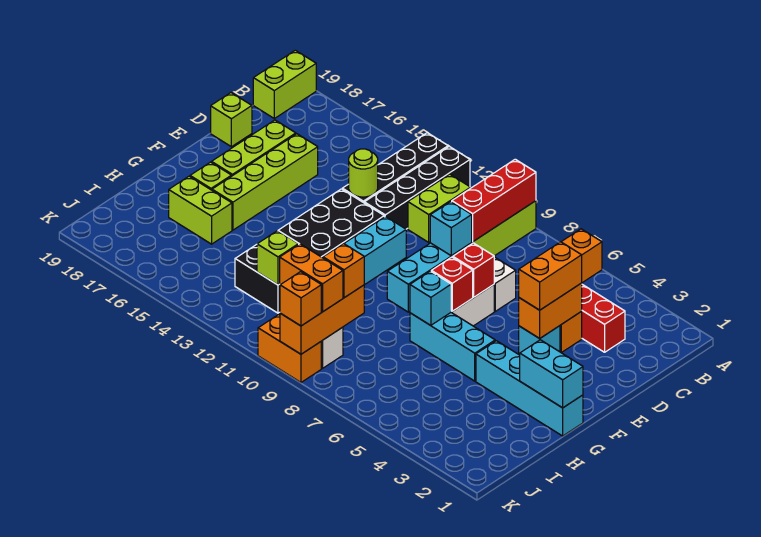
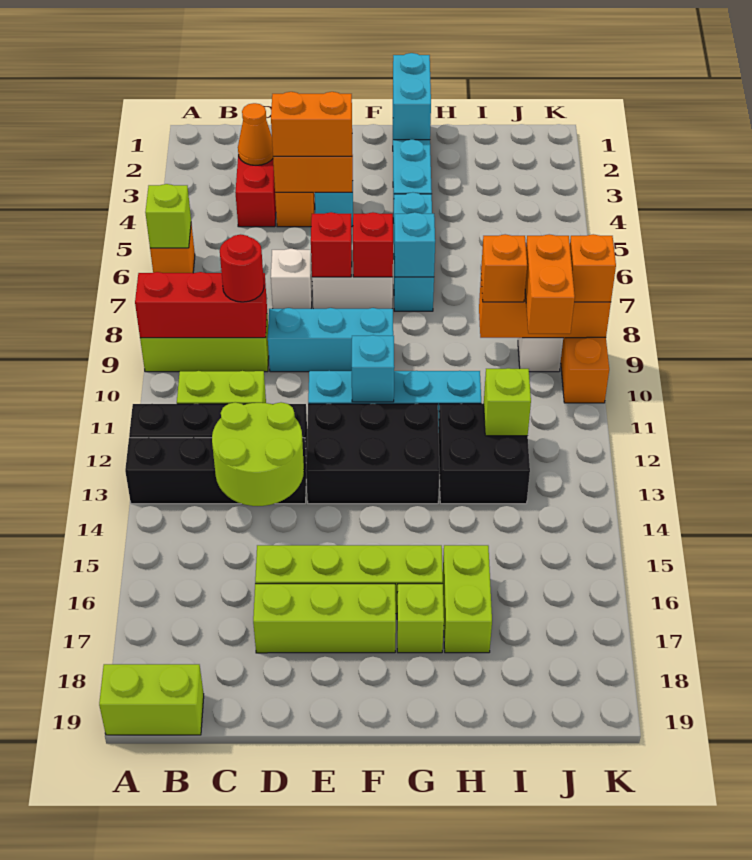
none -> orange cone C3 level 2
none -> red round brick C9 level 3
cyan brick D9 level 2 -> cyan brick F11 level 2
lime round brick D13 level 2 -> lime round brick C13:D14 level 2
lime brick D19 level 1 -> lime brick A6 level 2

